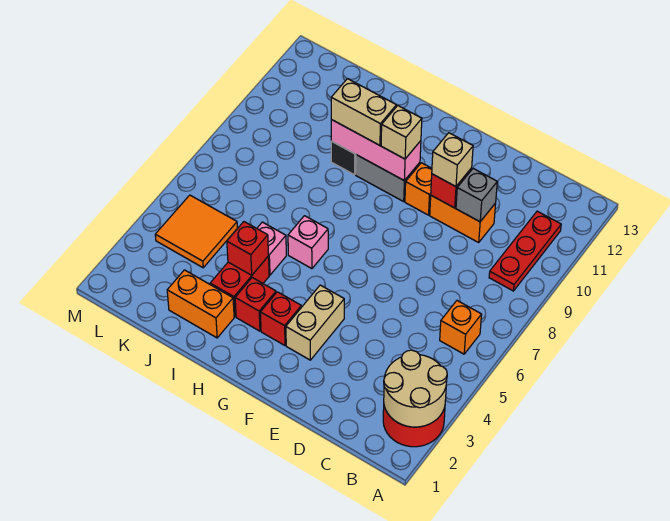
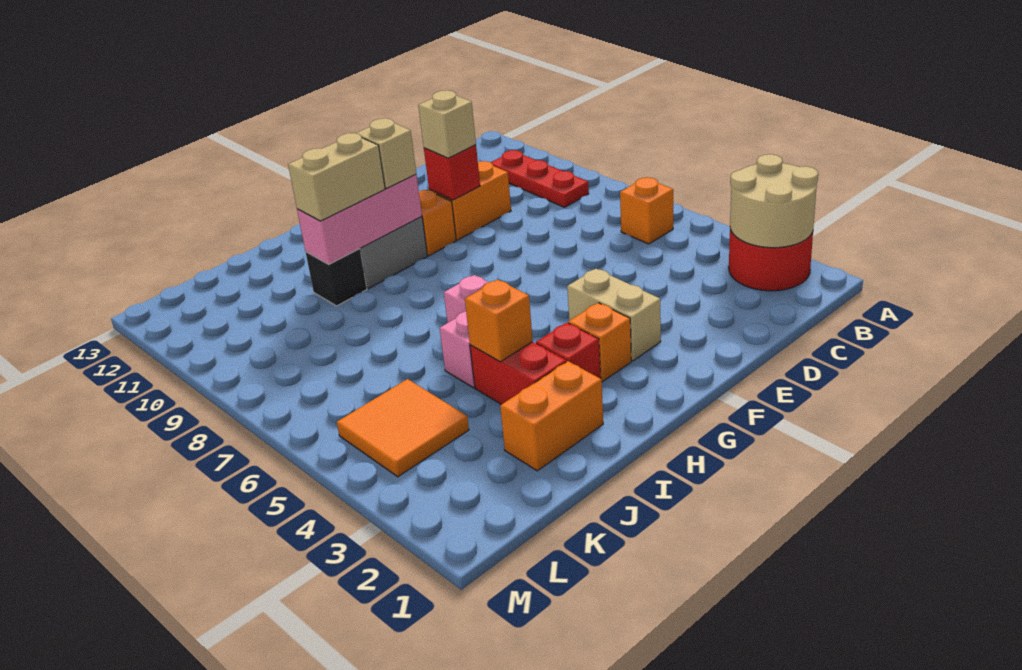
grey brick D10 level 2 -> none
red brick G3 level 1 -> orange brick G3 level 1
red brick I4 level 2 -> orange brick I4 level 2

